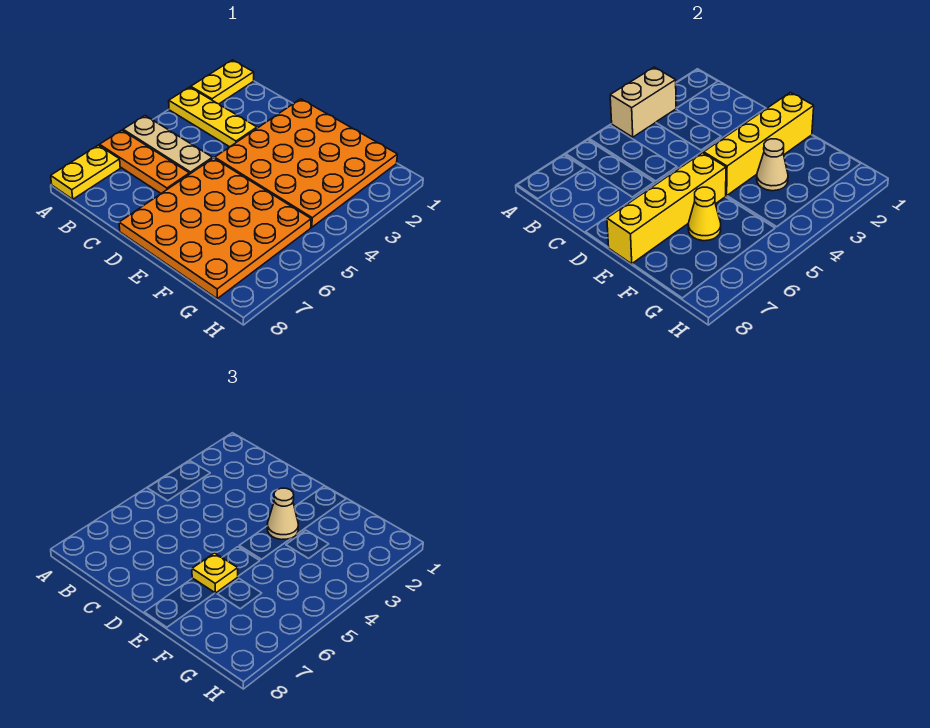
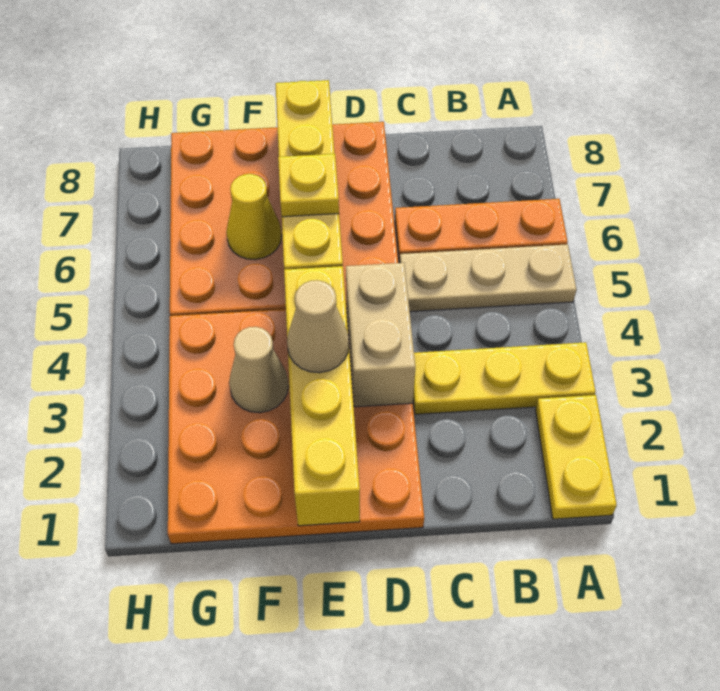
tan brick A3:A4 level 2 -> tan brick D3:D4 level 2
yellow plate A7:A8 level 1 -> none

